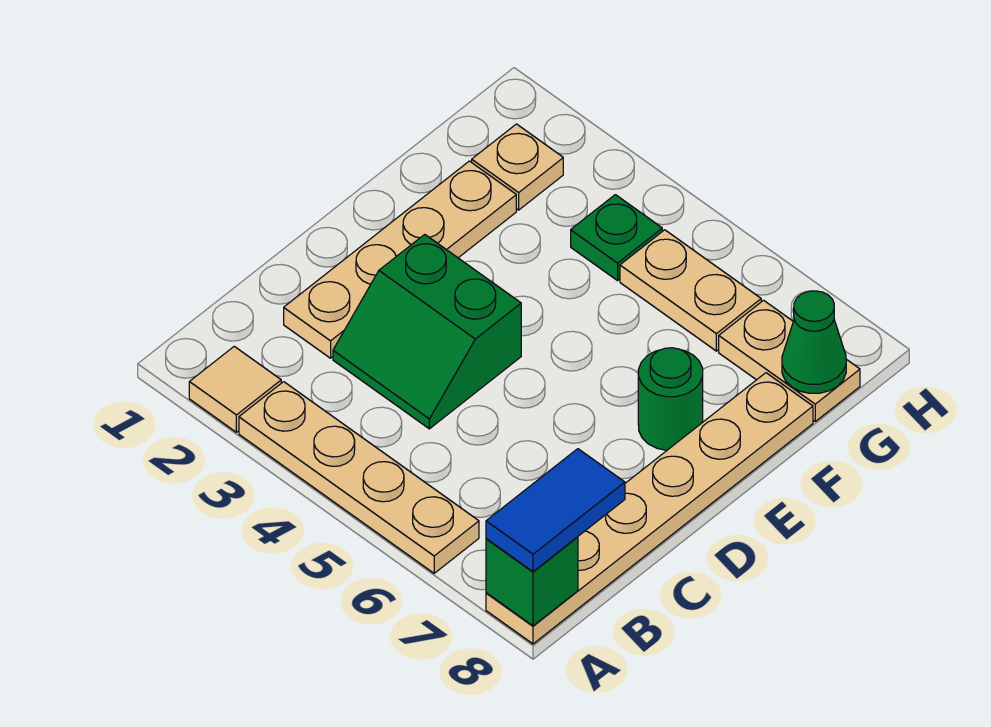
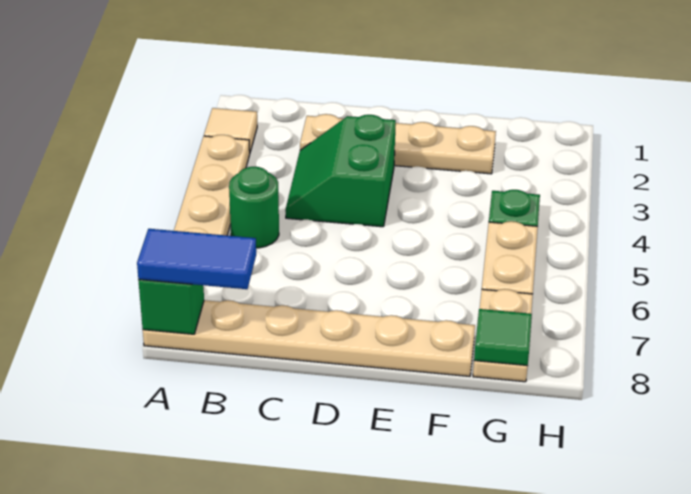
green round brick E7 level 1 -> green round brick B5 level 1
tan plate G2 level 1 -> none
green cone G8 level 2 -> green tile G8 level 2

